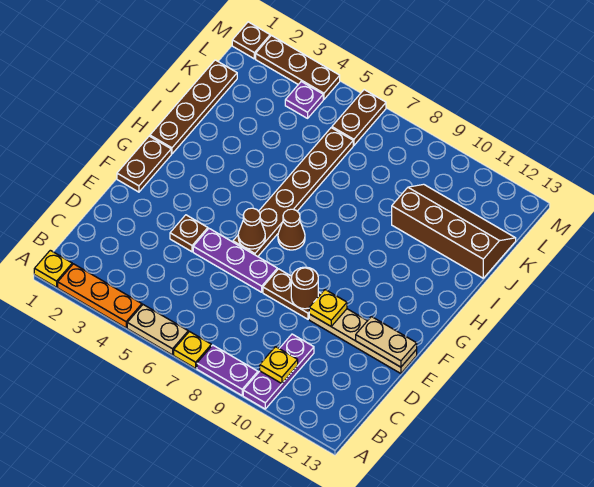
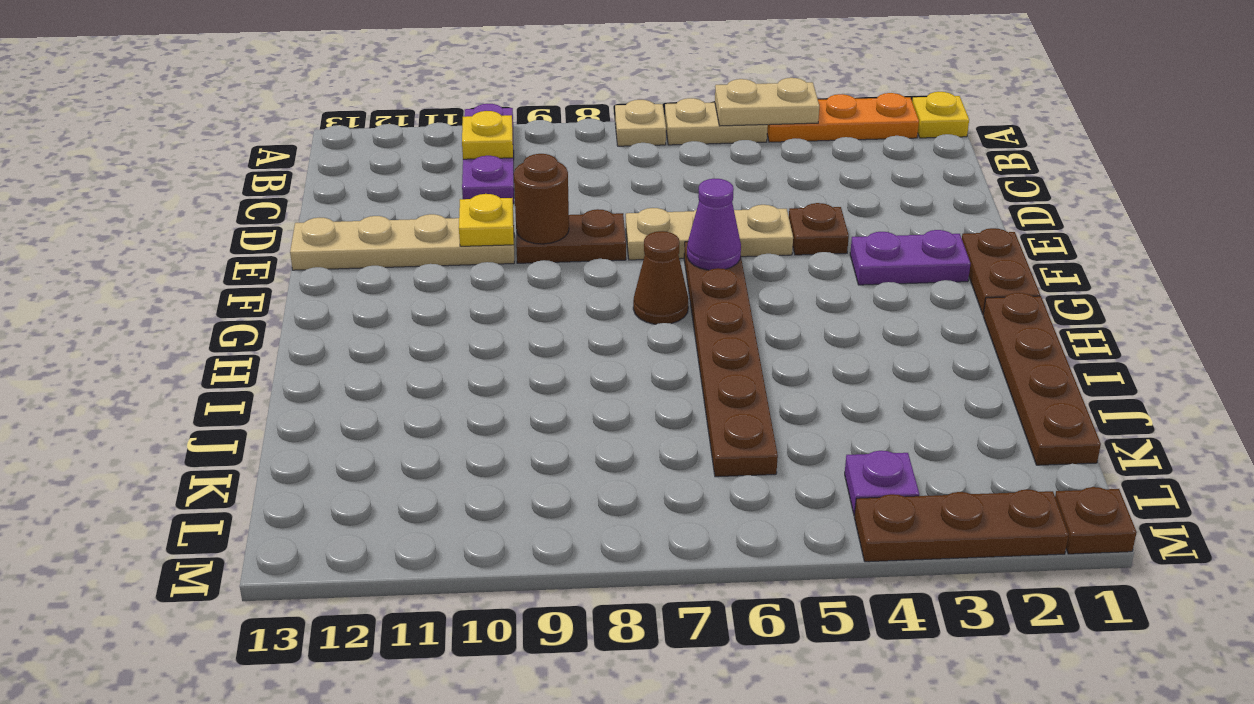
yellow plate A7 level 1 -> tan plate A7 level 1
purple plate A8:A9 level 1 -> purple plate F2:F3 level 1
purple plate E5:E7 level 1 -> tan plate E5:E7 level 1
tan plate E12:E13 level 2 -> tan plate A4:A5 level 2
brown cone F6 level 2 -> purple cone F6 level 2
brown slope J10:K13 level 1 top J -> none
brown plate L6:M6 level 1 -> none

